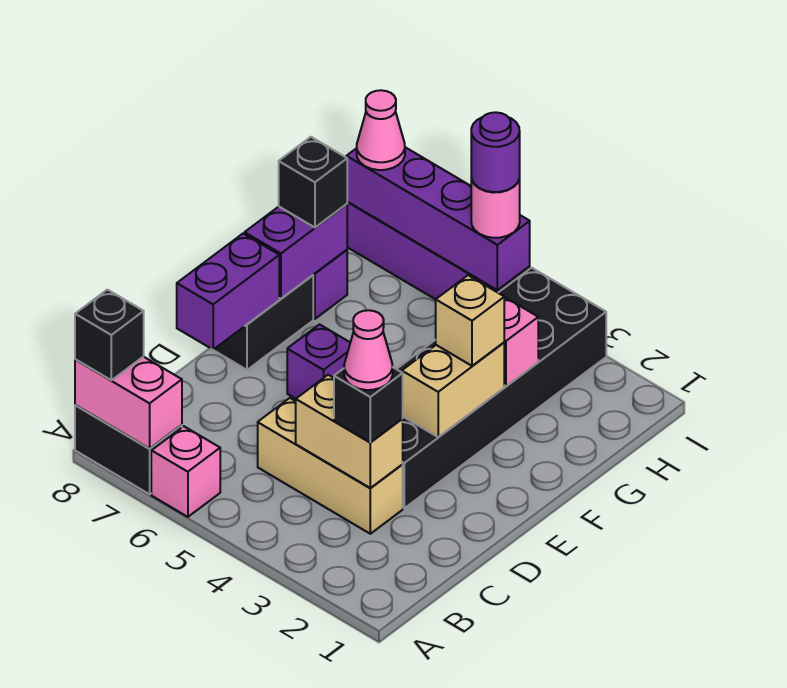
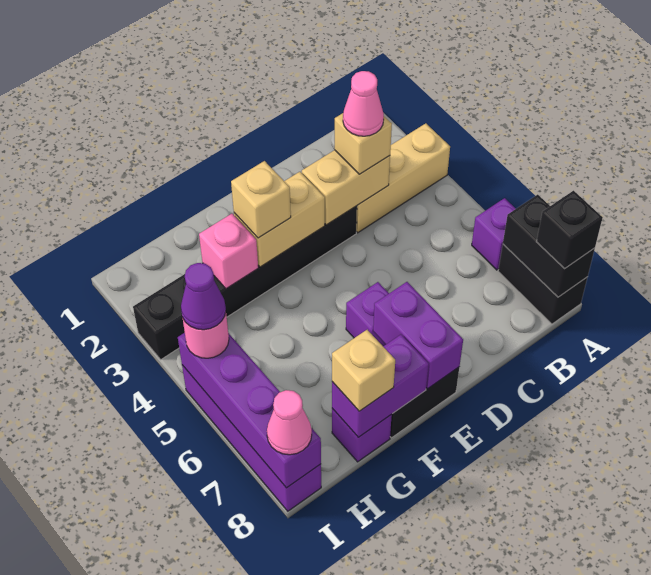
pink brick A6 level 1 -> purple brick A6 level 1
pink brick A7:A8 level 2 -> black brick A7:A8 level 2
tan brick C3:C5 level 1 -> tan brick A3:C3 level 1
tan brick C3:C4 level 2 -> tan brick C3:D3 level 2
black brick C3 level 3 -> tan brick C3 level 3
black brick D3:I4 level 1 -> black brick D3:I3 level 1
purple brick D8:E8 level 2 -> purple brick E7:E8 level 2
black brick G8 level 3 -> tan brick G8 level 3
purple round brick I5 level 4 -> purple cone I5 level 4

